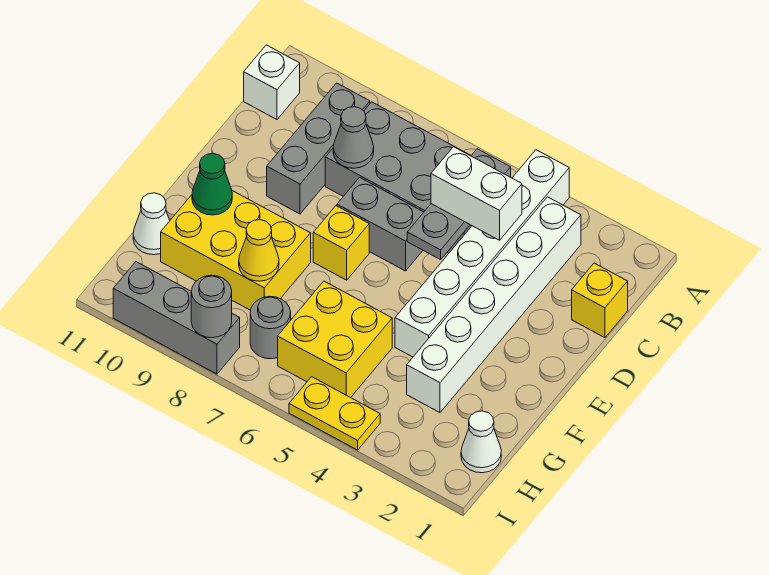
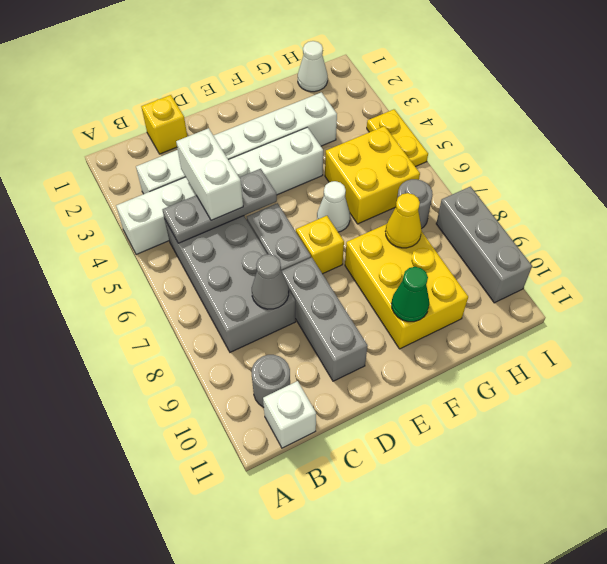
grey brick B9:D9 level 1 -> grey brick D8:D10 level 1
white cone G11 level 1 -> white cone F6 level 1
grey round brick I8 level 2 -> grey round brick B10 level 1

